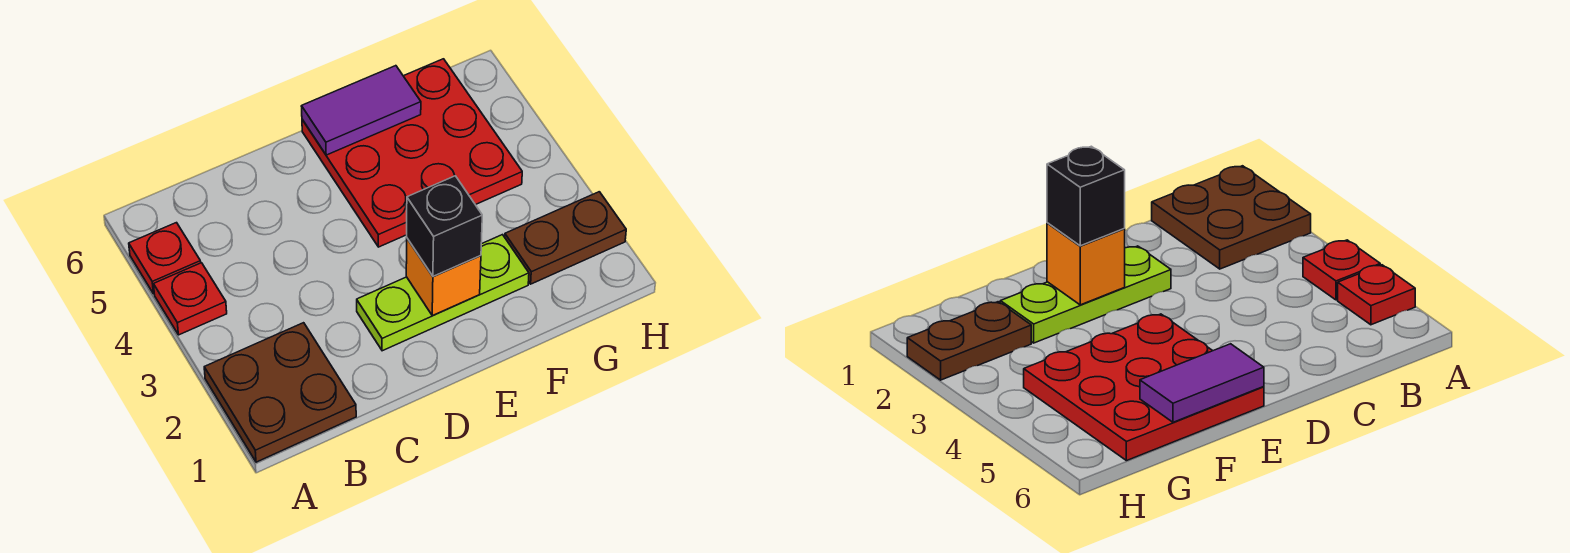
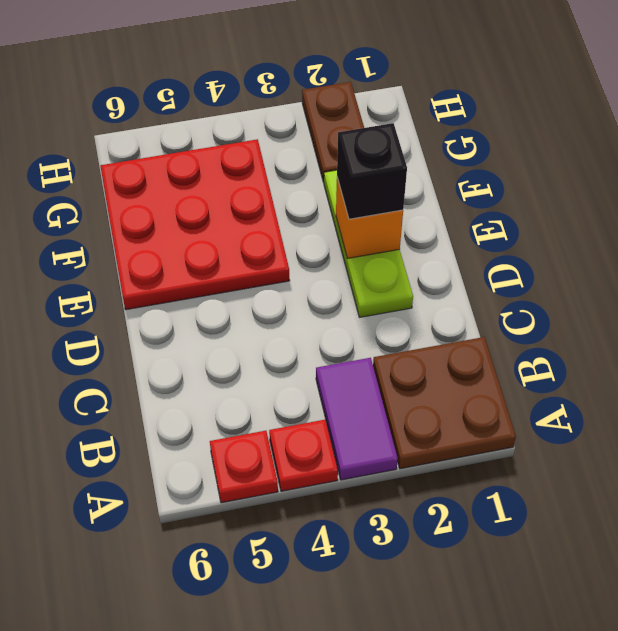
purple tile E6:F6 level 2 -> purple tile A3:B3 level 1

